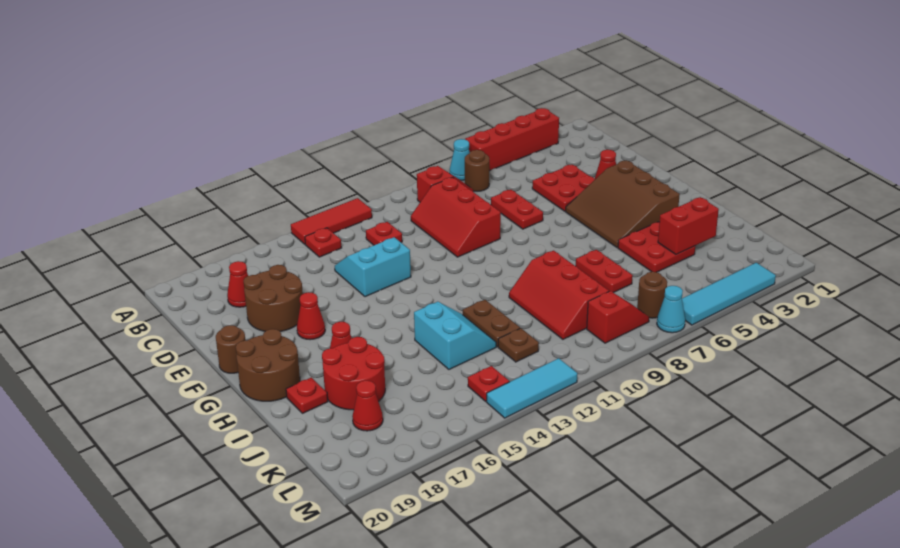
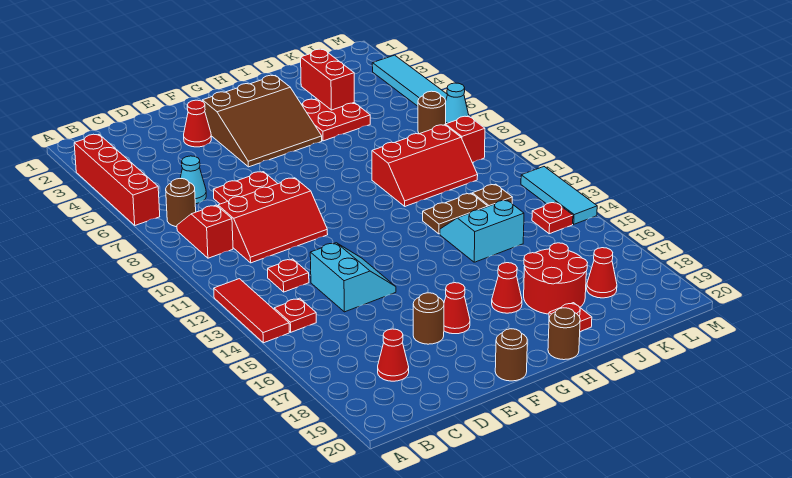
cyan cone A7 level 1 -> cyan cone C6 level 1
red plate D4:E5 level 1 -> none
cyan slope D13:E14 level 1 top E -> cyan slope D13:E14 level 1 top D
brown round brick D17:E18 level 1 -> brown round brick E17 level 1
brown round brick G19:H20 level 1 -> brown round brick H20 level 1
red plate I7:J7 level 1 -> none

